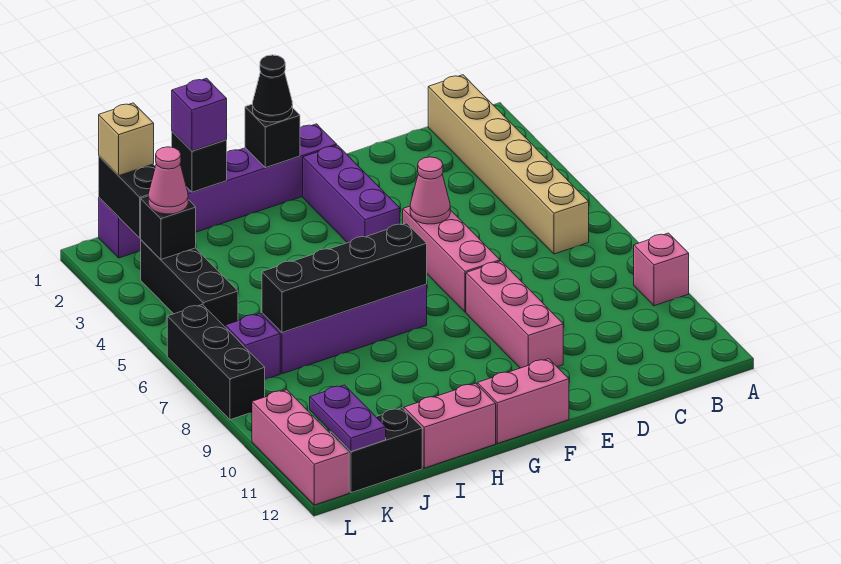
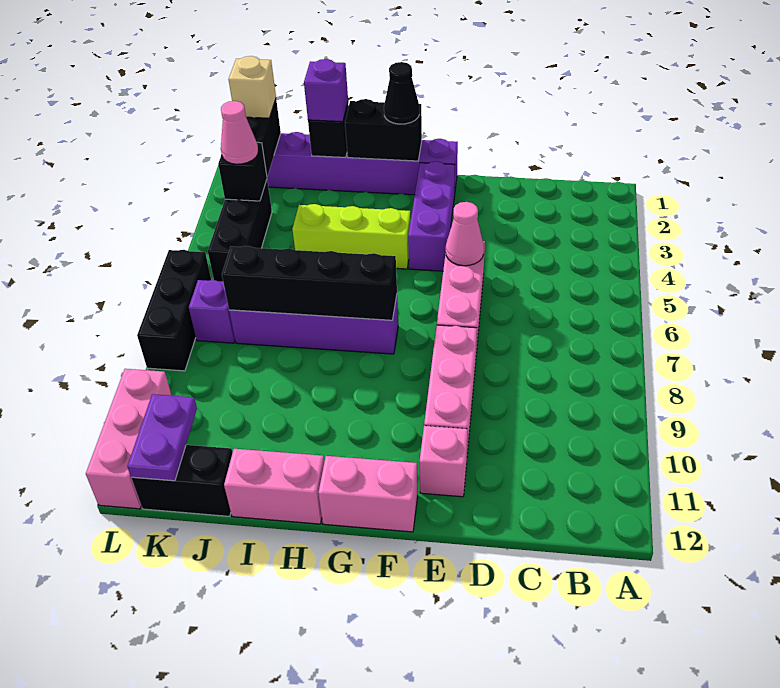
pink brick A9 level 1 -> pink brick E11 level 1
tan brick B1:B6 level 1 -> none
black brick G1 level 2 -> black brick G1:H1 level 2
none -> lime brick G4:I4 level 1

